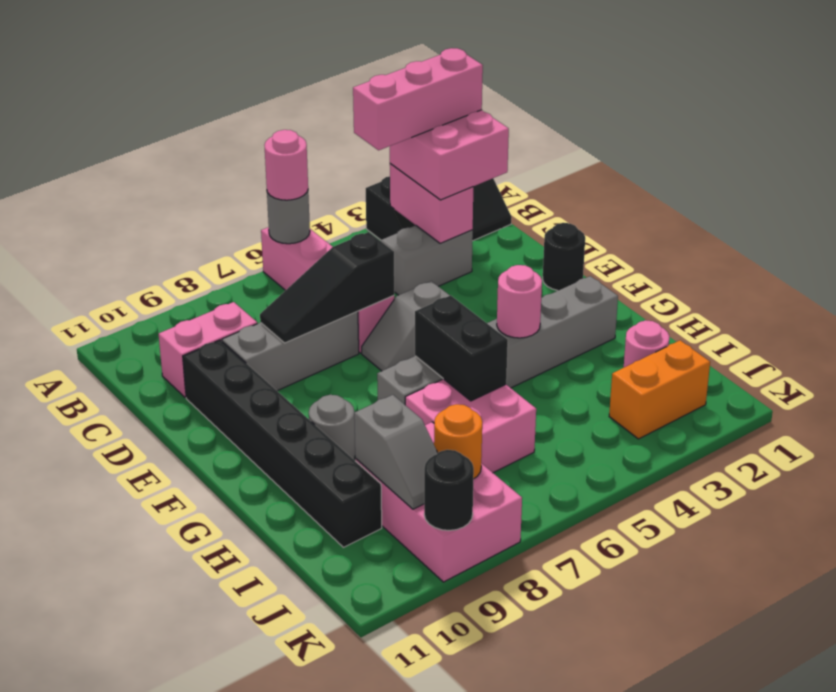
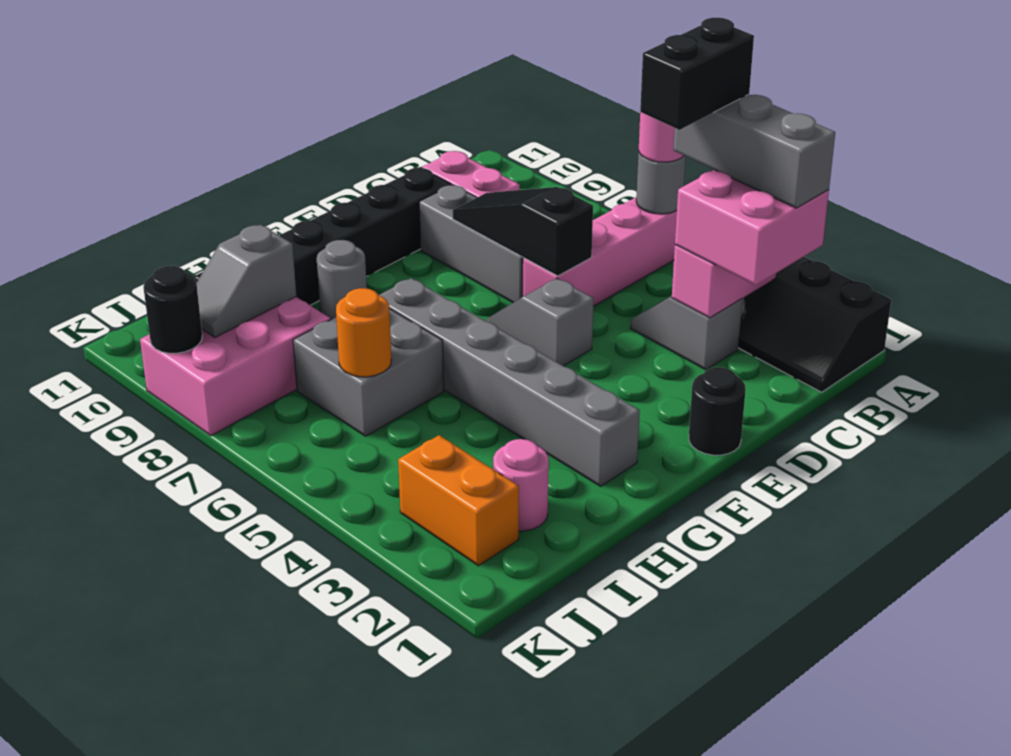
pink brick B2:B4 level 4 -> grey brick B2:B4 level 4
grey brick C3:C4 level 1 -> grey slope C3:C4 level 1 top 3
pink round brick G4 level 2 -> none
black brick G6:H6 level 2 -> black brick B4:C4 level 5
pink brick H6:I7 level 1 -> grey brick H6:I7 level 1
orange round brick J8 level 2 -> orange round brick I6 level 2

